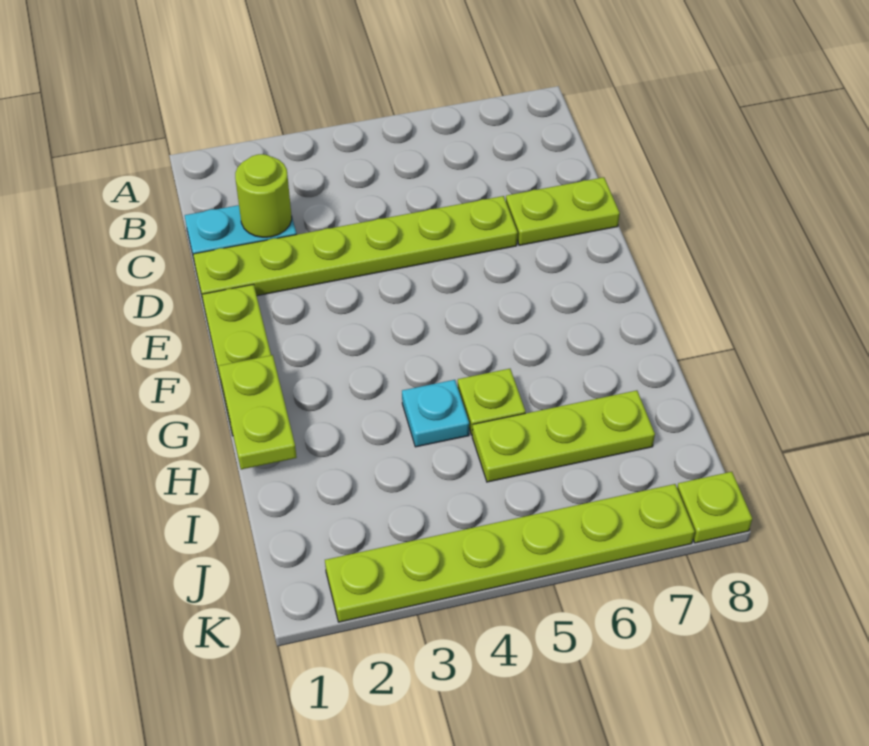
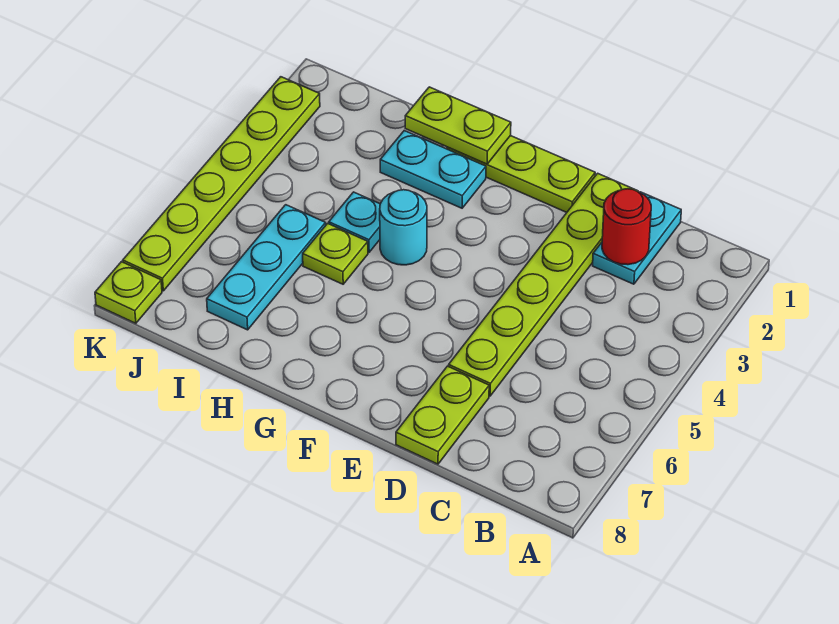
lime round brick C2 level 2 -> red round brick C2 level 2
none -> cyan plate G2:H2 level 1
none -> cyan round brick G4 level 1
lime plate I5:I7 level 1 -> cyan plate I5:I7 level 1

